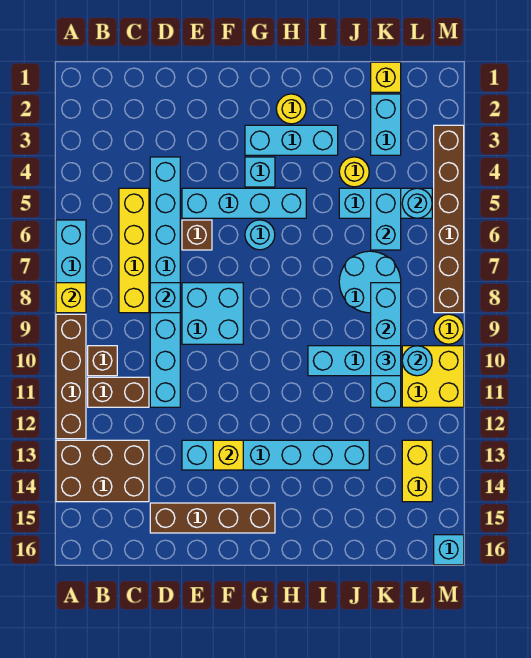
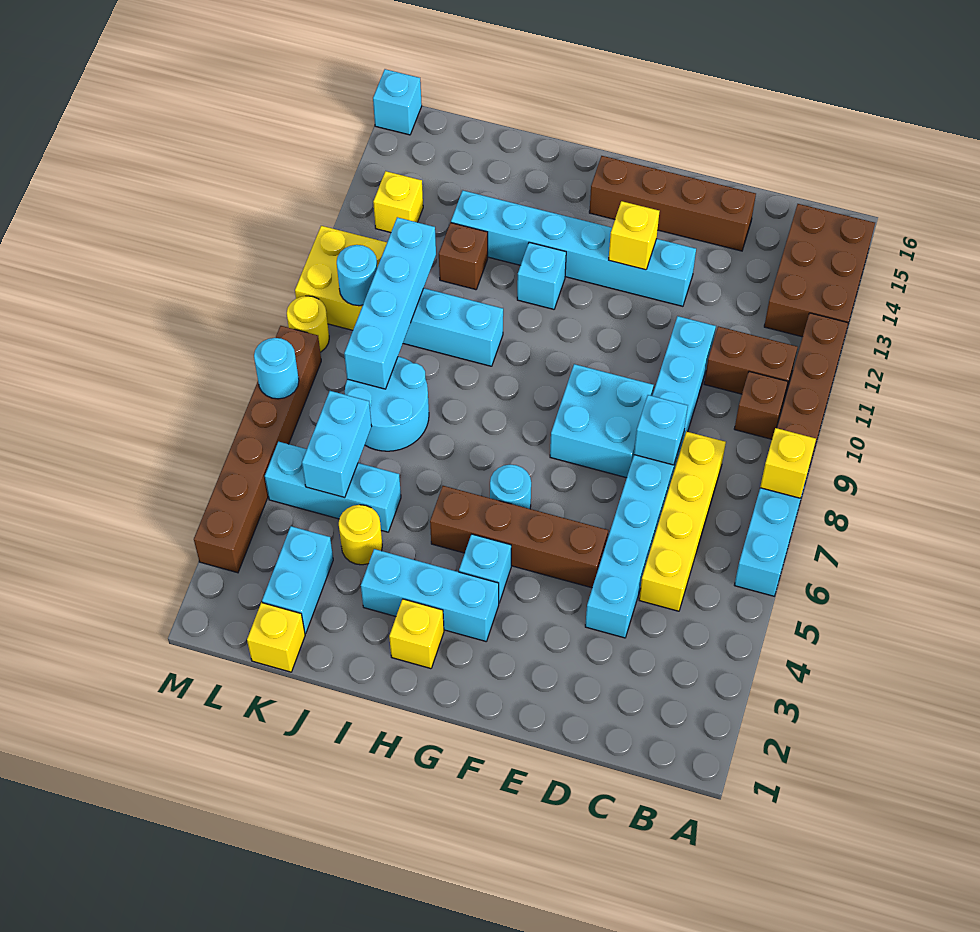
brown brick A13:C14 level 1 -> brown brick A13:B15 level 1
cyan brick E5:H5 level 1 -> brown brick E5:H5 level 1
brown brick E6 level 1 -> brown brick J12 level 1
yellow round brick H2 level 1 -> yellow brick H2 level 1
cyan brick K10 level 3 -> cyan brick H12 level 1
cyan round brick L5 level 2 -> cyan round brick M7 level 2
yellow brick L13:L14 level 1 -> yellow brick L13 level 1

